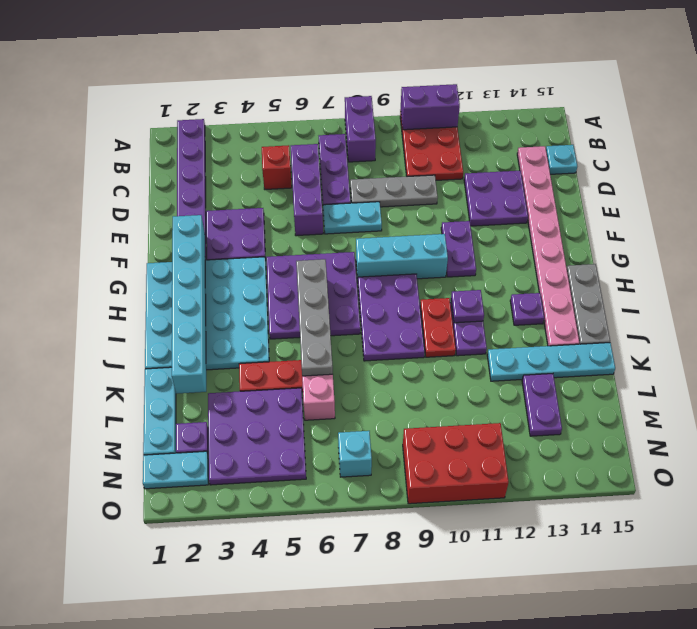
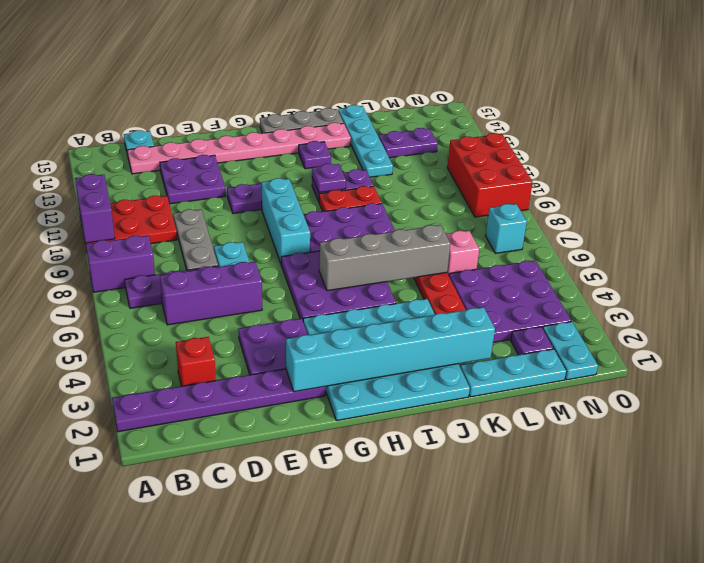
red brick C5 level 1 -> red brick C3 level 1

